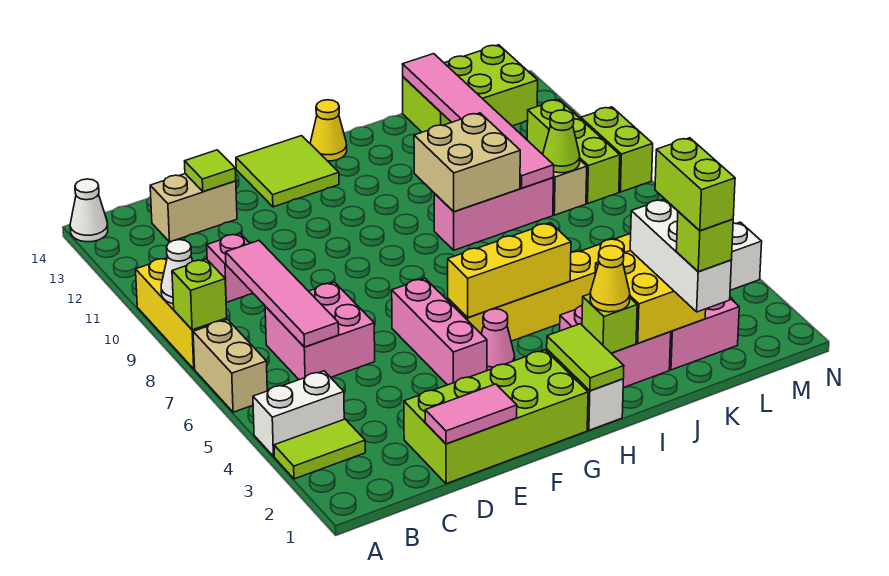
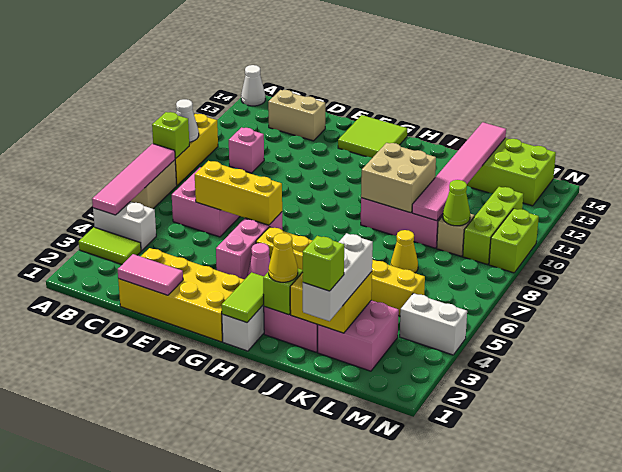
pink tile C6:C9 level 2 -> pink tile A4:A7 level 2
lime brick D1:G2 level 1 -> yellow brick D1:G2 level 1
lime tile D13 level 2 -> none
yellow brick G5:I5 level 2 -> yellow brick D6:F6 level 2
yellow cone H14 level 1 -> yellow cone K7 level 1
lime brick K1:K2 level 5 -> none

